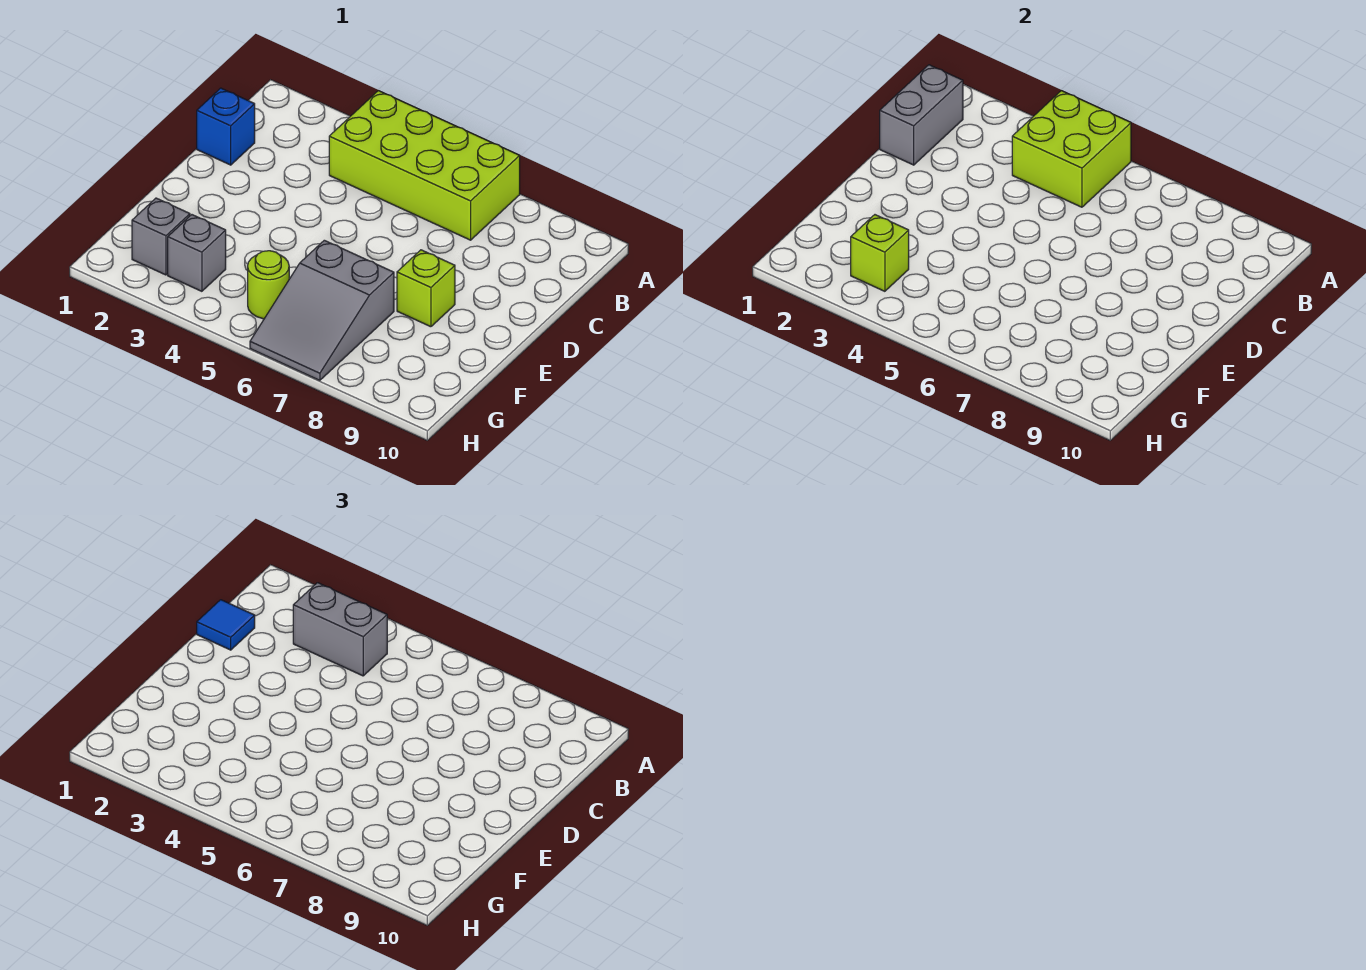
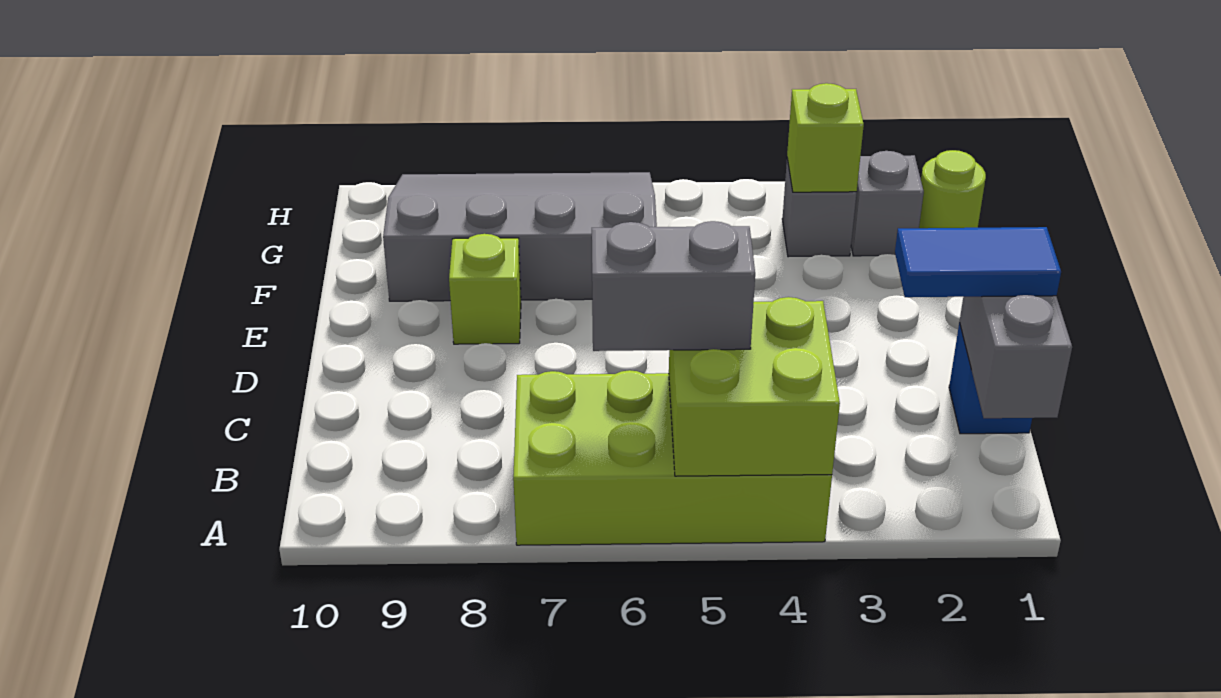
grey brick B3:B4 level 3 -> grey brick B5:B6 level 3
blue tile C1 level 3 -> blue tile C1:C2 level 3
grey slope F6:H7 level 1 top F -> grey slope F6:H9 level 1 top F
lime round brick G5 level 1 -> lime round brick G1 level 1

